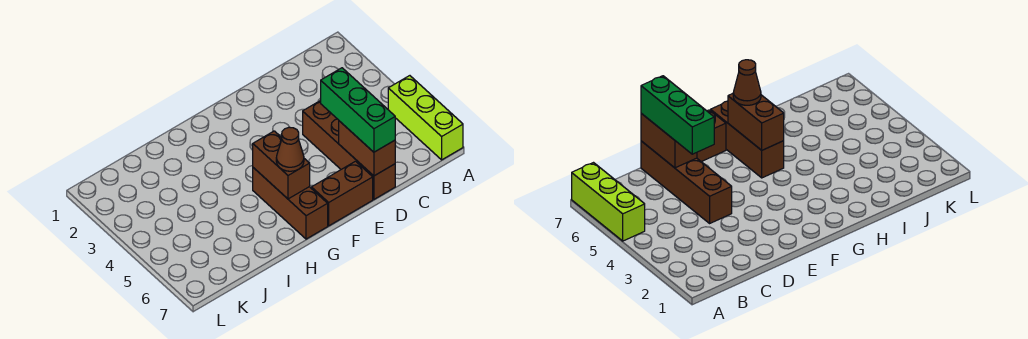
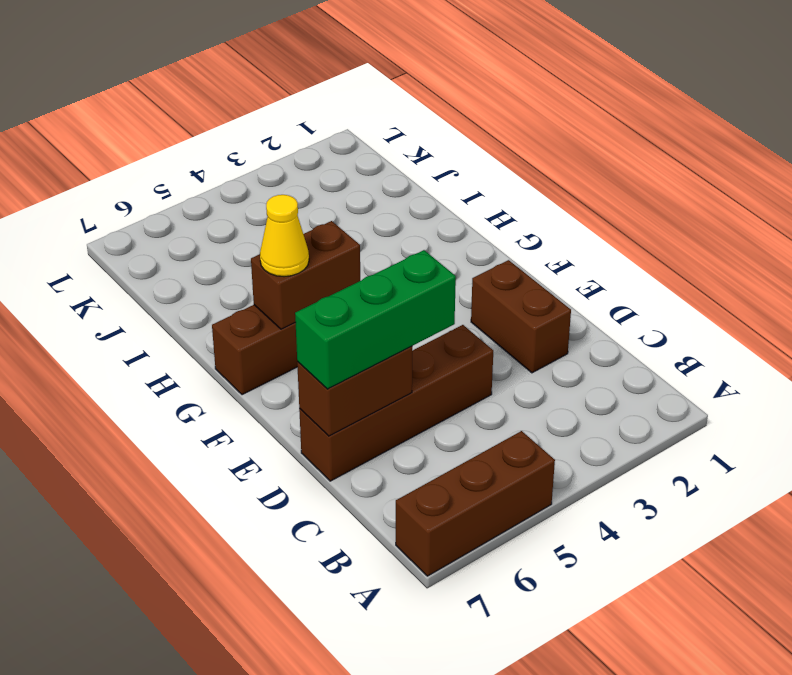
lime brick A5:A7 level 1 -> brown brick A5:A7 level 1
brown brick E7:F7 level 1 -> brown brick D2:E2 level 1
brown cone G6 level 3 -> yellow cone G6 level 3

